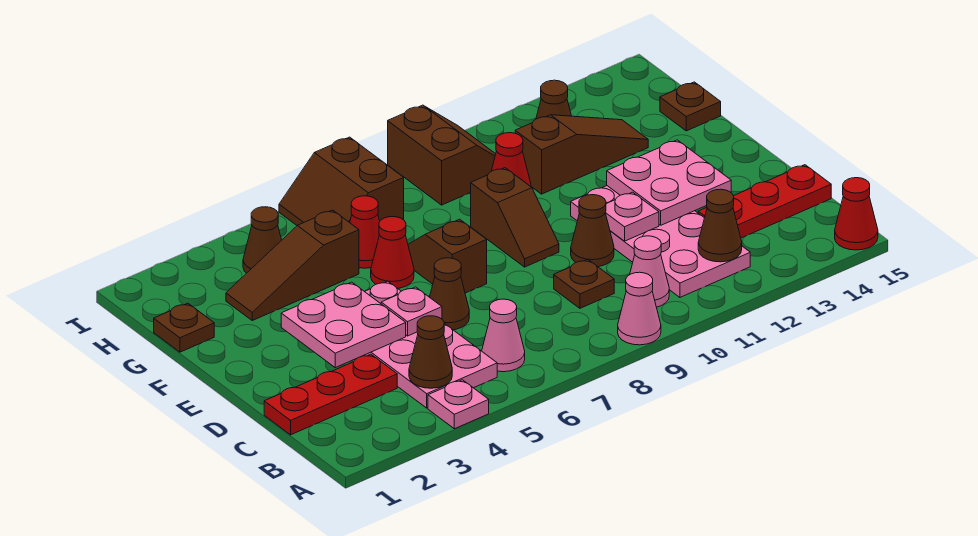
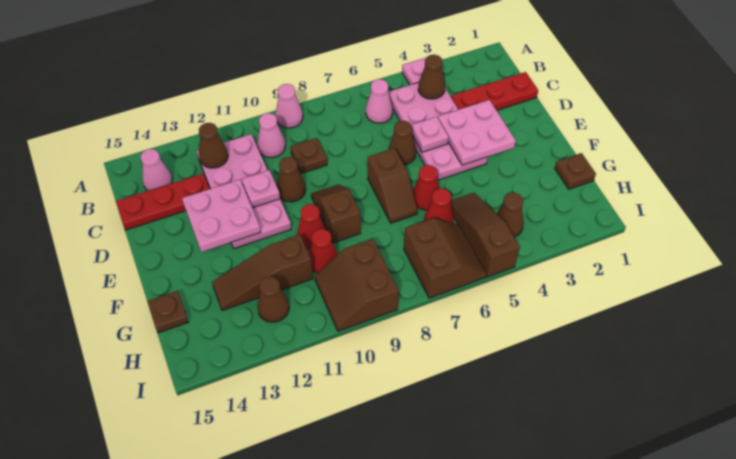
red cone A15 level 1 -> red cone F10 level 1
none -> pink cone B14 level 1
brown slope G3:G5 level 1 top 5 -> brown slope G5:I5 level 1 top I

